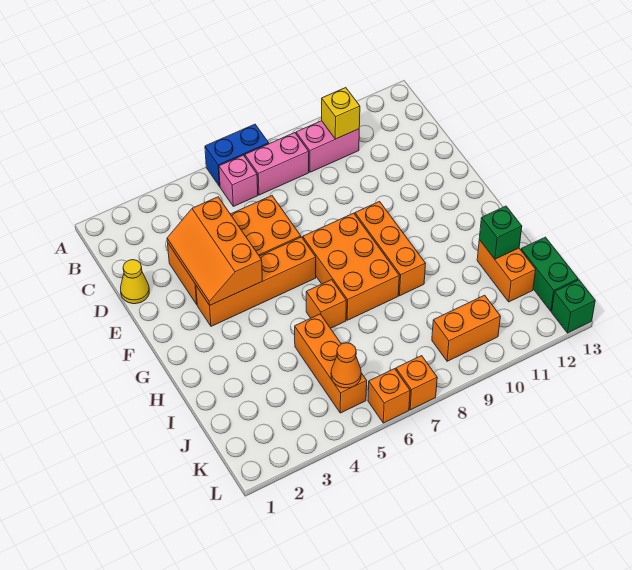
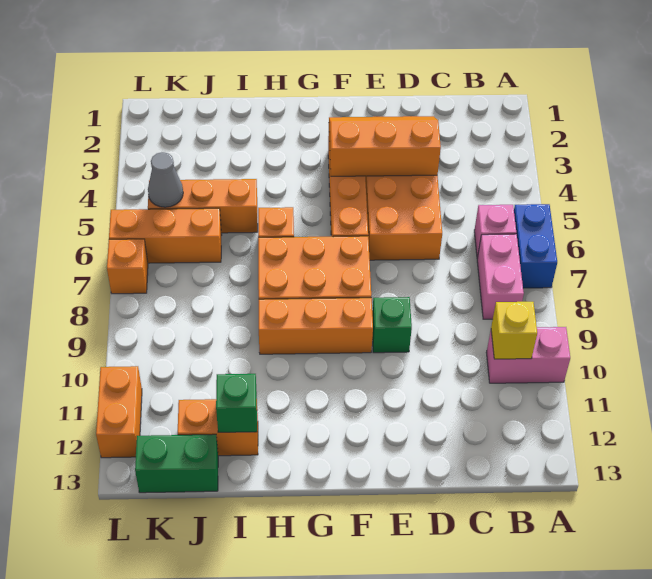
pink brick B9:B10 level 1 -> pink brick A10:B10 level 1
yellow cone D1 level 1 -> none
orange cone K5 level 2 -> grey cone K5 level 2
orange brick K9:K10 level 1 -> orange brick L11:L12 level 1
orange brick L6 level 1 -> orange brick J6:L6 level 1
green brick L13 level 1 -> green brick E9 level 1

